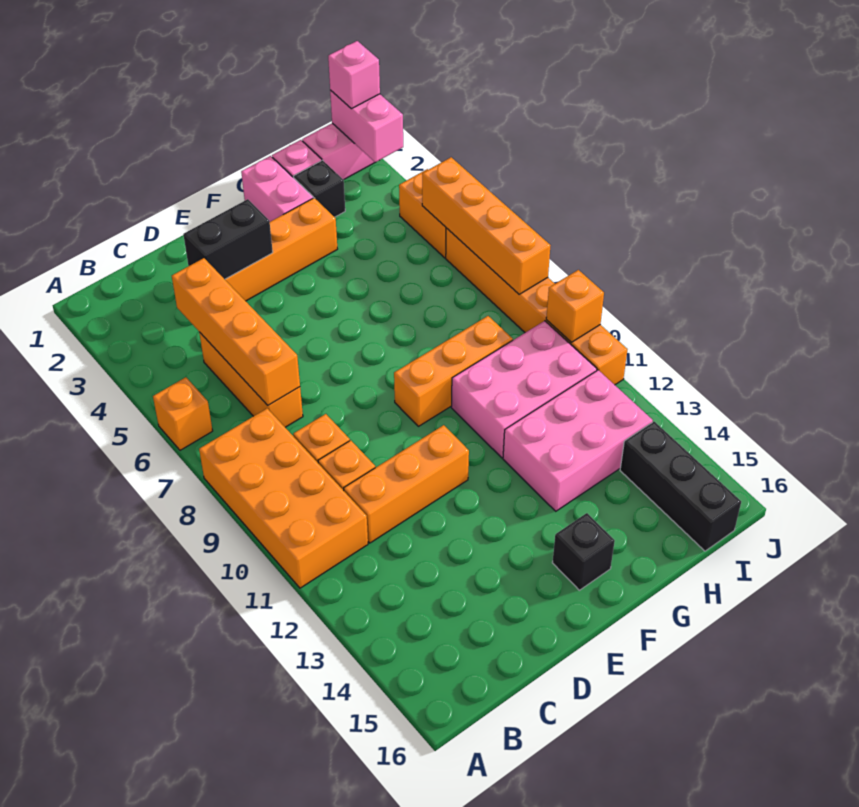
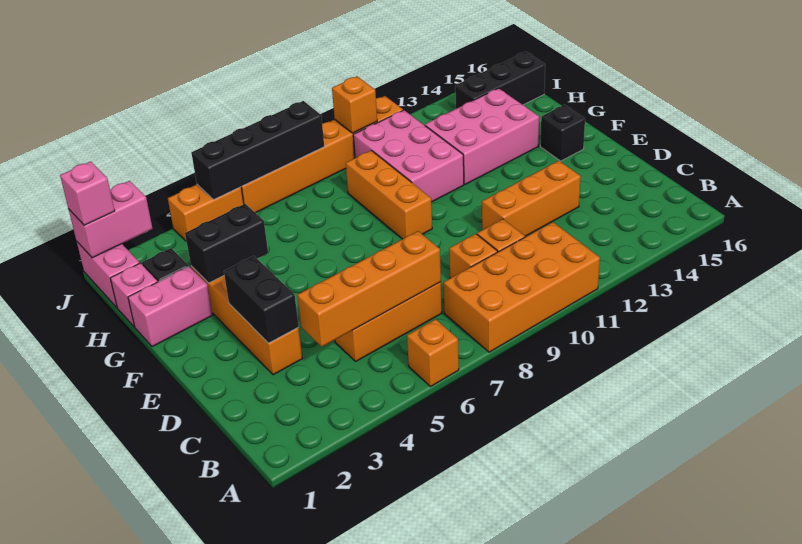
orange brick C11:E11 level 1 -> orange brick D11:D13 level 1
none -> black brick G3:G4 level 2
pink brick G12:I13 level 1 -> pink brick G12:H14 level 1
orange brick J5:J8 level 2 -> black brick J5:J8 level 2

